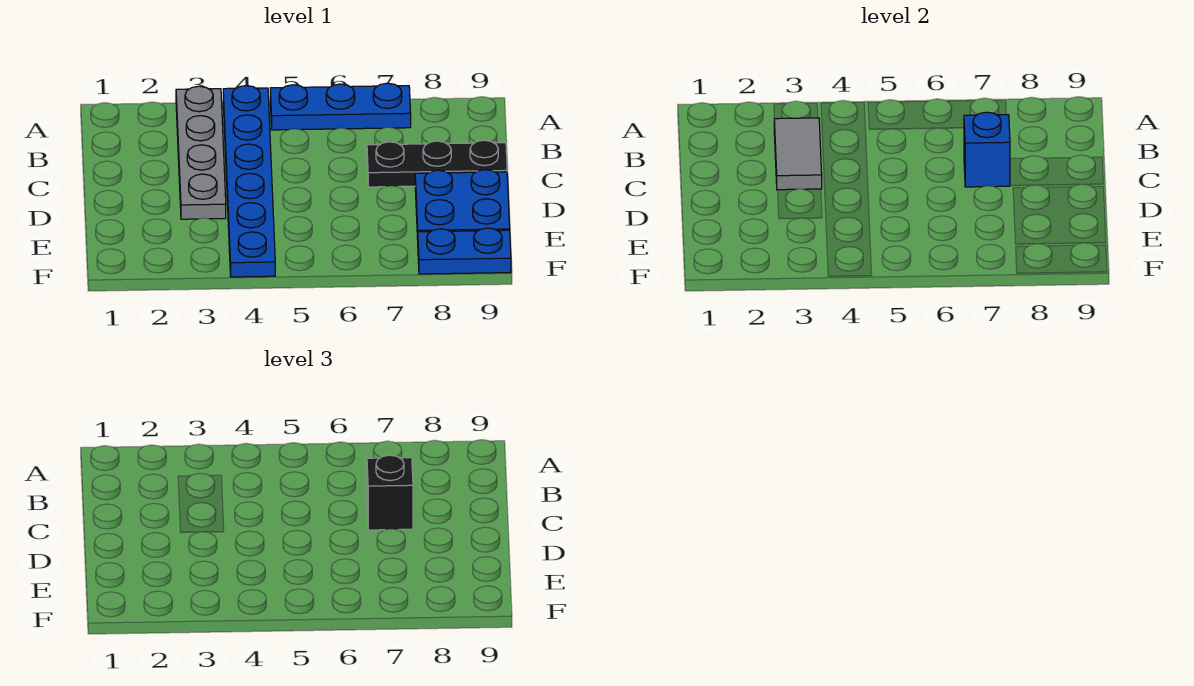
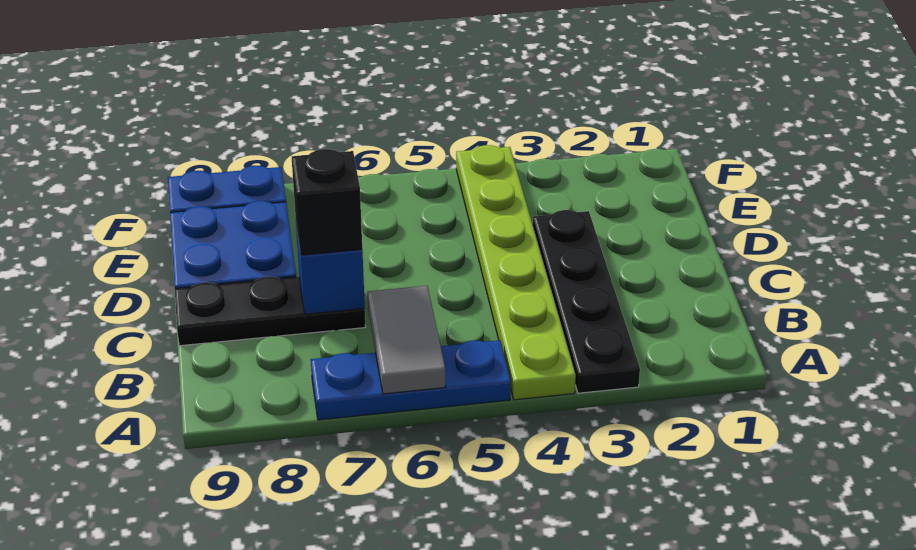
grey plate A3:D3 level 1 -> black plate A3:D3 level 1
blue plate A4:F4 level 1 -> lime plate A4:F4 level 1
grey tile B3:C3 level 2 -> grey tile A6:B6 level 2

